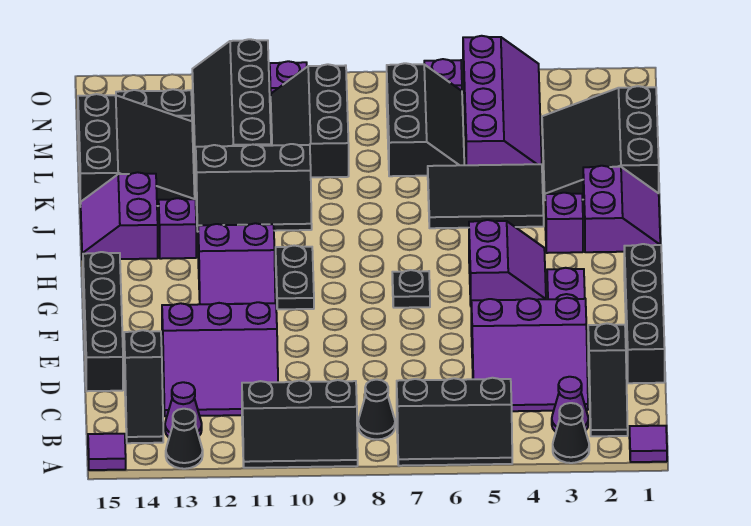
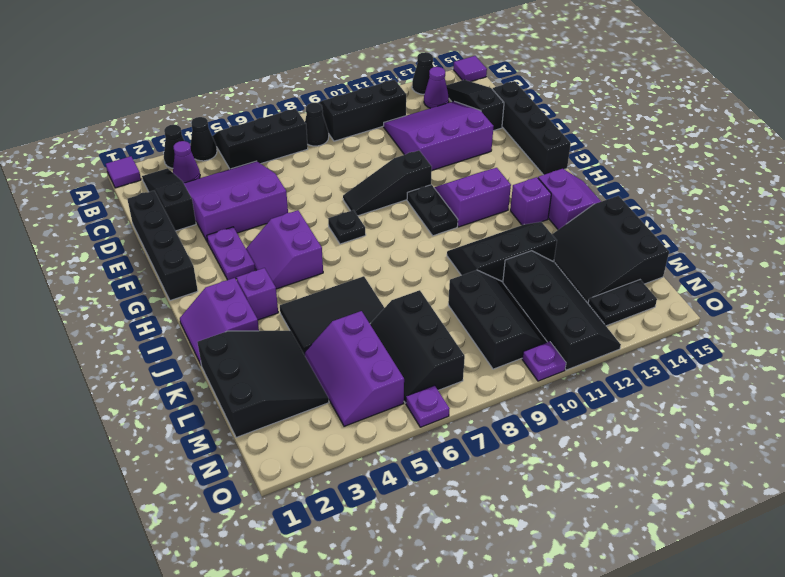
none -> black cone A4 level 1
none -> black slope F8:F10 level 1 top 10
purple slope L4:O5 level 1 top 5 -> purple slope L4:N5 level 1 top 5

